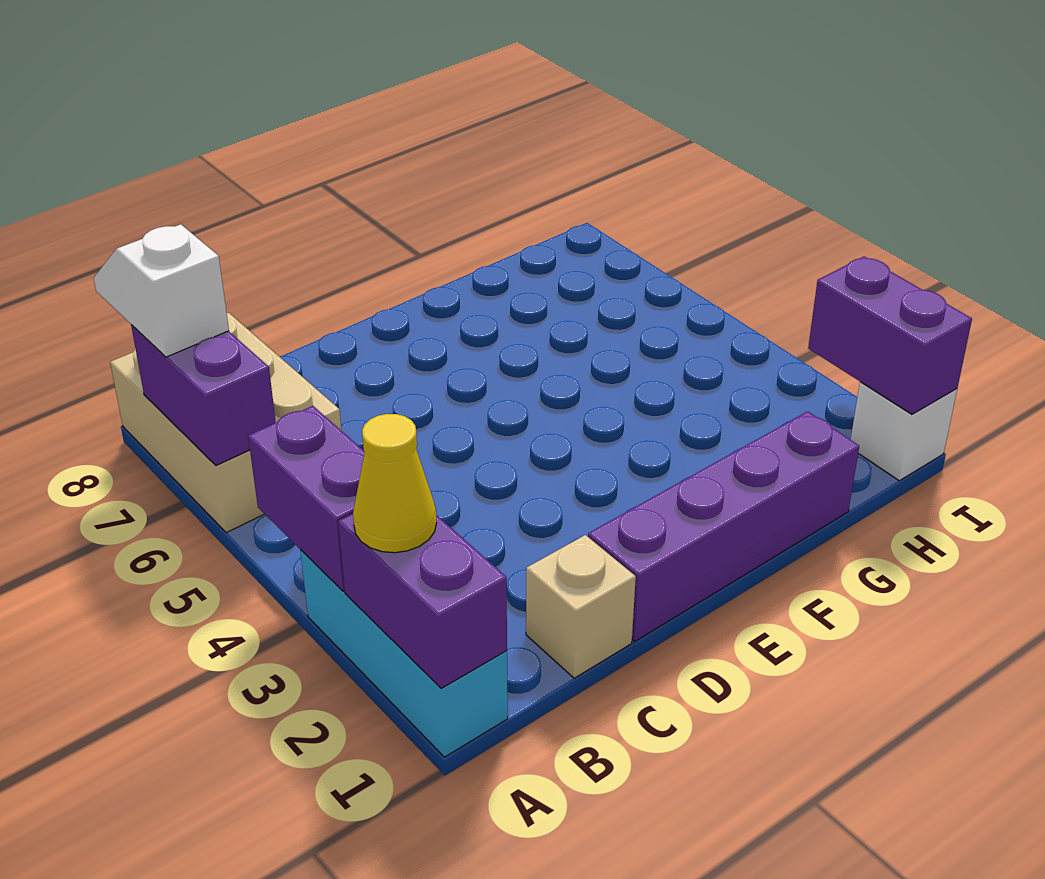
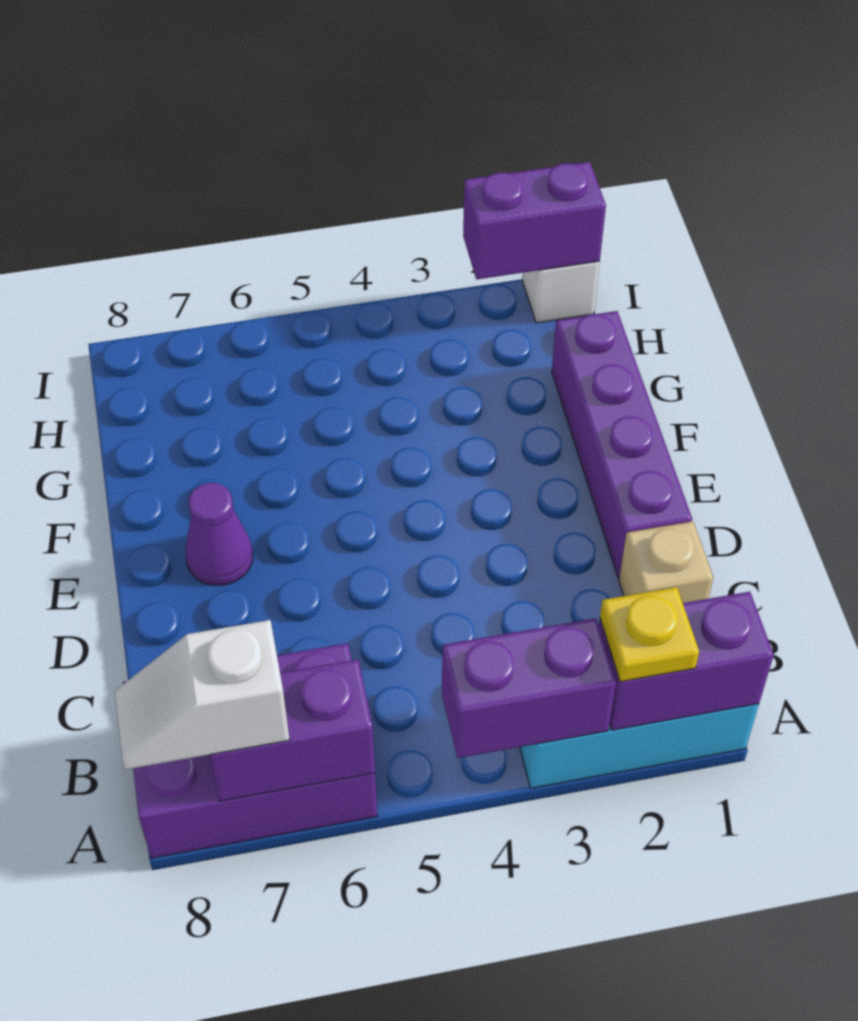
yellow cone A2 level 3 -> yellow plate A2 level 3
tan brick A6:B8 level 1 -> purple brick A6:B8 level 1
none -> purple cone E7 level 1

